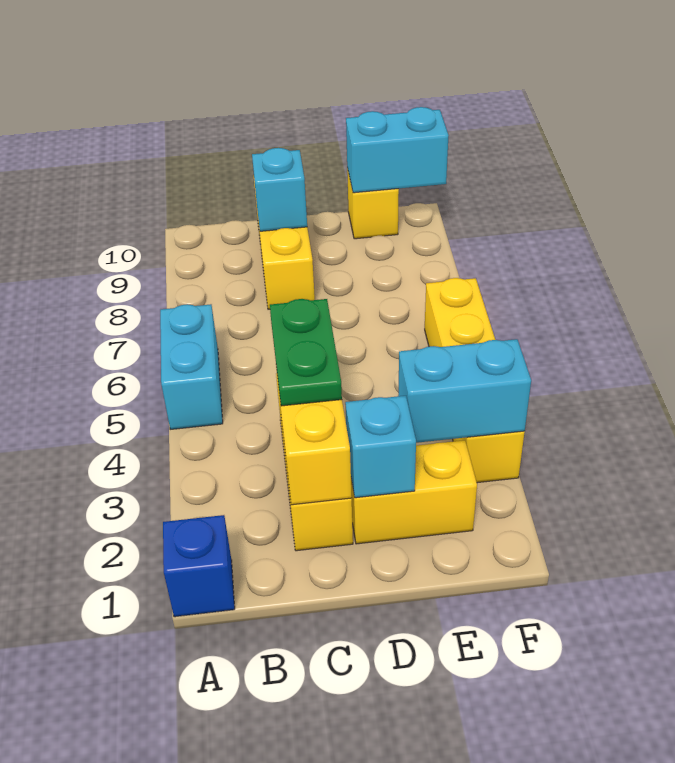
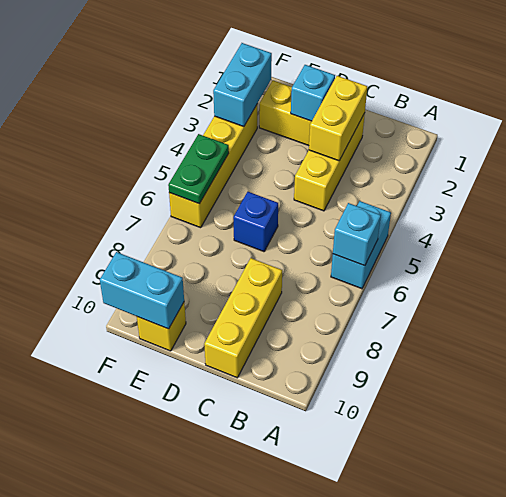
blue brick A1 level 1 -> blue brick D6 level 1
green plate C3:C4 level 3 -> green plate F5:F6 level 2
cyan brick C9 level 2 -> cyan brick A6 level 2
cyan brick E3:F3 level 2 -> cyan brick F2:F3 level 2

